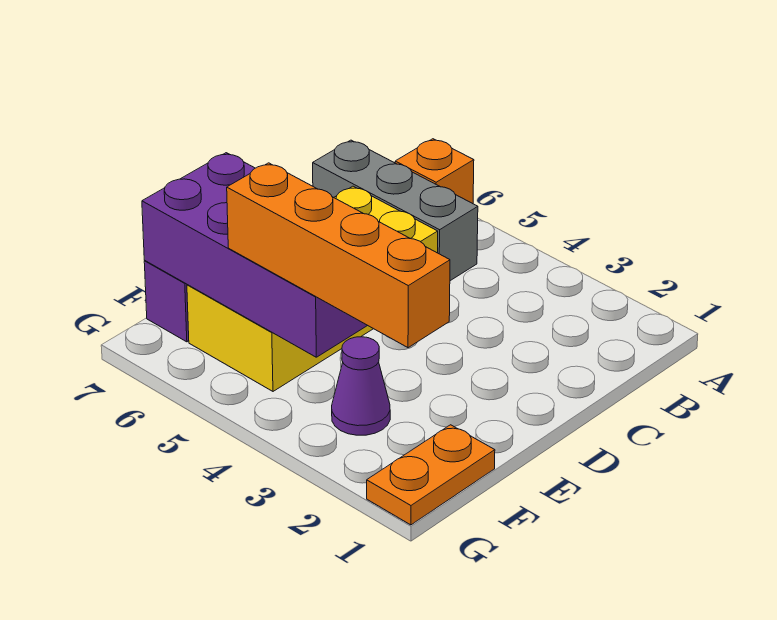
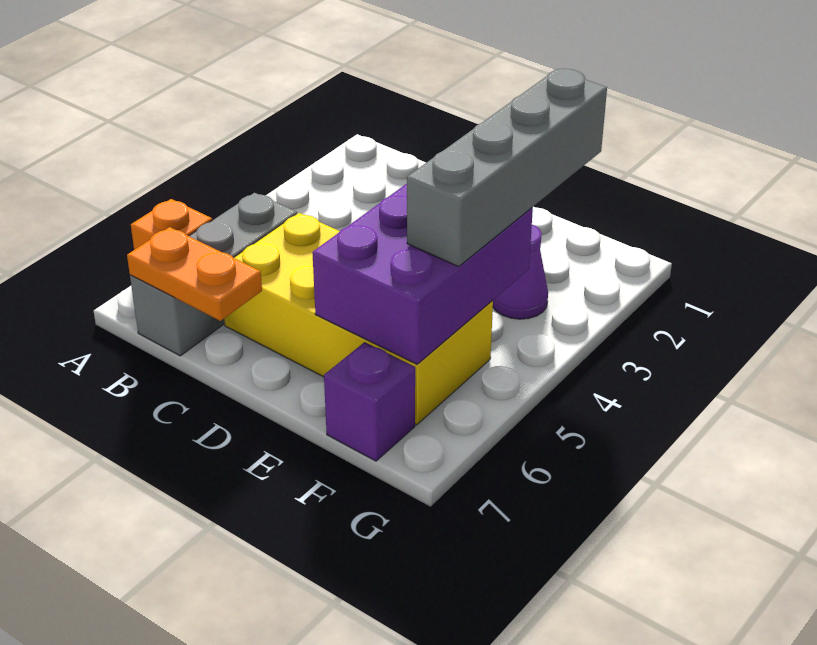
purple brick E4:F7 level 2 -> purple brick E4:F6 level 2
orange plate F1:G1 level 1 -> orange plate B7:C7 level 2
orange brick F2:F5 level 3 -> grey brick F2:F5 level 3

